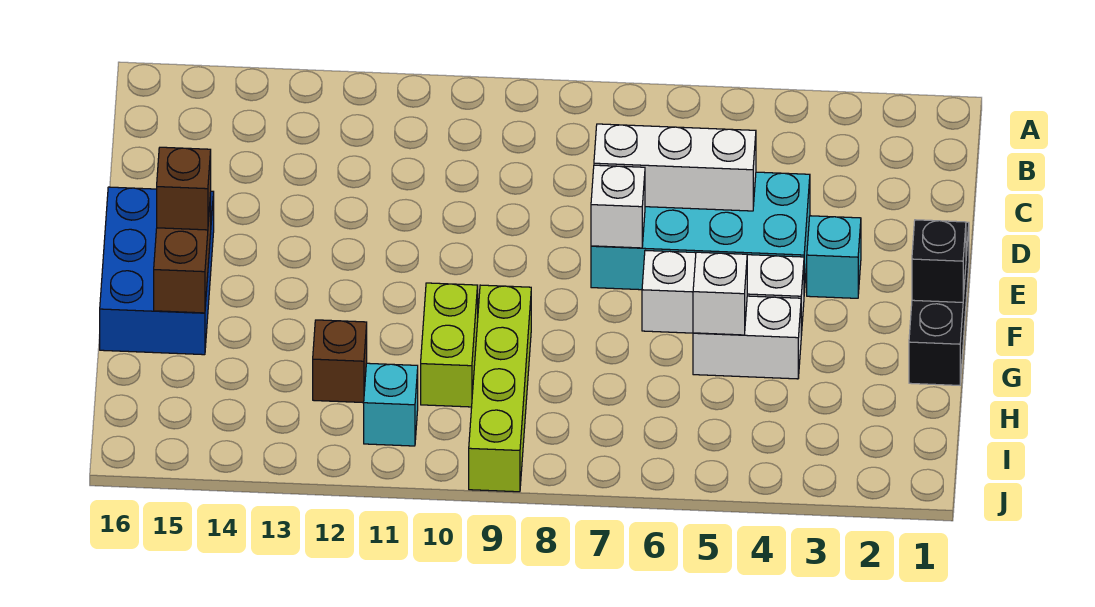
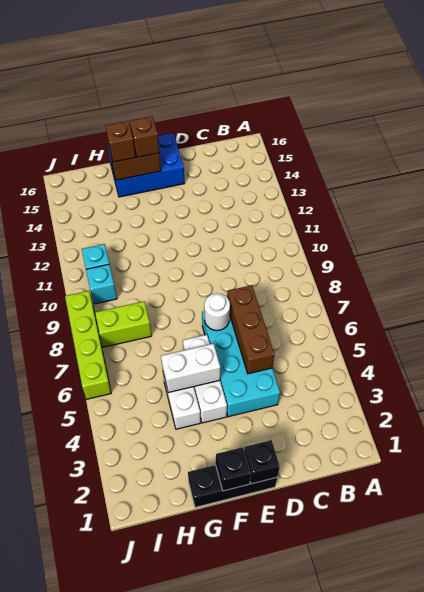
white brick D5:D7 level 2 -> brown brick D5:D7 level 2
none -> black brick E1 level 2
cyan brick E3 level 1 -> cyan brick I10 level 1
white brick E7 level 2 -> white round brick E7 level 2
white brick G5 level 2 -> white brick F5:G5 level 2
lime brick G9:J9 level 1 -> lime brick J6:J9 level 1
lime brick G10:H10 level 1 -> lime brick H8:I8 level 1
brown brick H12 level 1 -> brown brick G15 level 3

